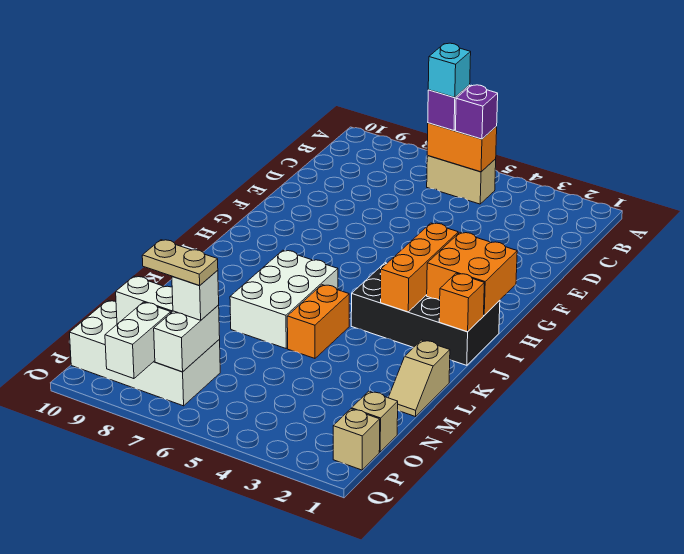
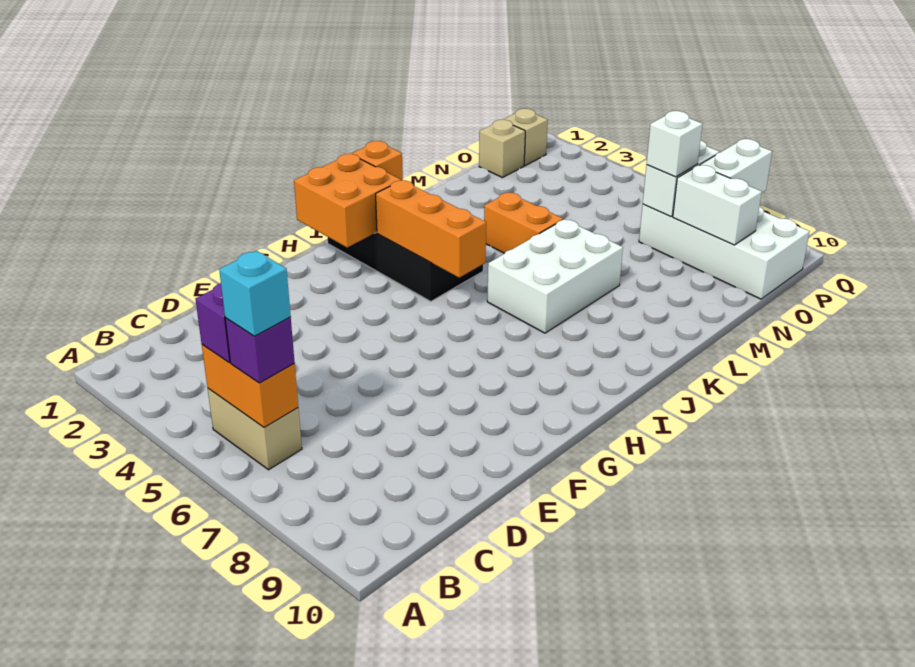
orange brick H3:J3 level 2 -> orange brick I3:I5 level 2
orange brick K5:L5 level 1 -> orange brick L4:L5 level 1
tan slope L1:M1 level 1 top L -> none
tan plate O7:O8 level 4 -> none

